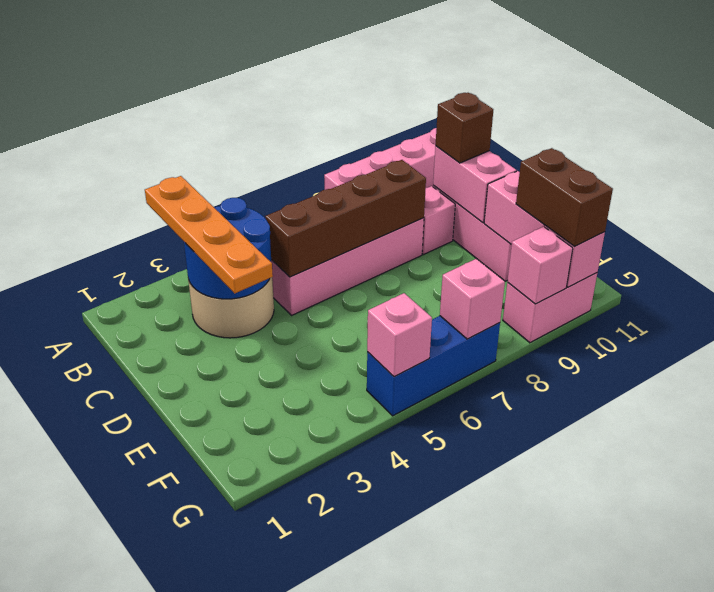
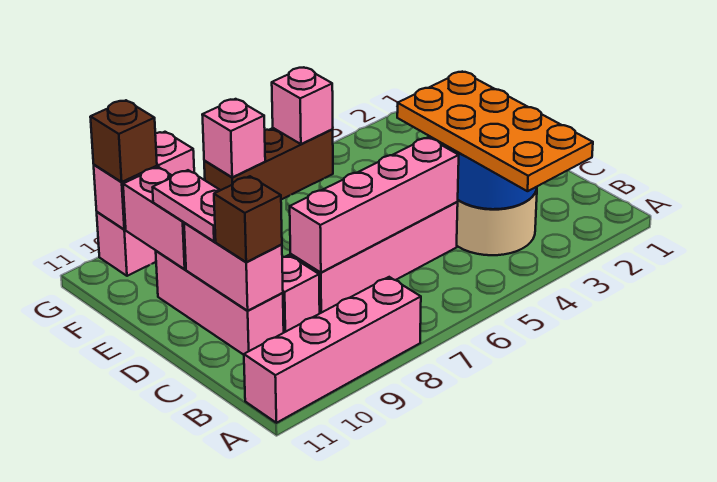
orange plate A3:D3 level 3 -> orange plate A3:D4 level 3
brown brick C5:C8 level 2 -> pink brick C5:C8 level 2
none -> pink plate D10:E10 level 3
brown brick F10:G10 level 3 -> brown brick G10 level 3
blue brick G5:G7 level 1 -> brown brick G5:G7 level 1

